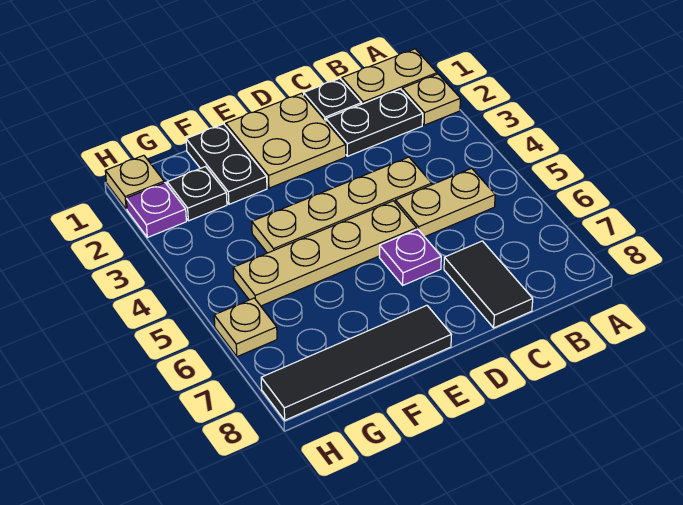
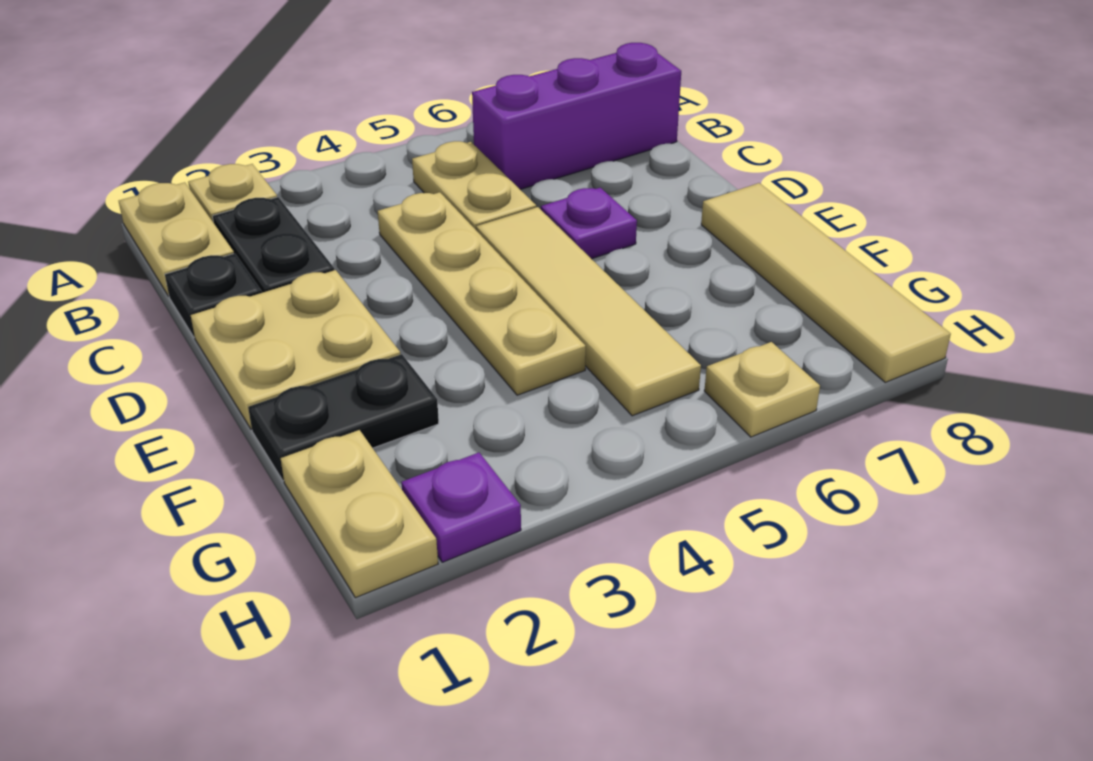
none -> purple brick B6:B8 level 1
black tile C7:C8 level 1 -> none
tan plate D5:G5 level 1 -> tan tile D5:G5 level 1
black tile E8:H8 level 1 -> tan tile E8:H8 level 1
black plate G2 level 1 -> none
tan plate H1 level 1 -> tan plate G1:H1 level 1

